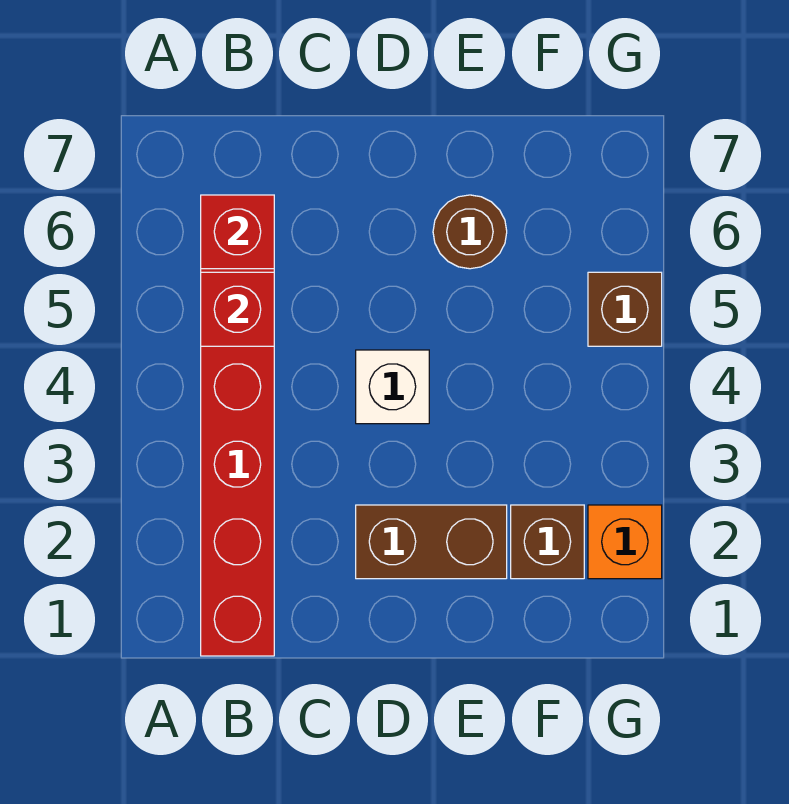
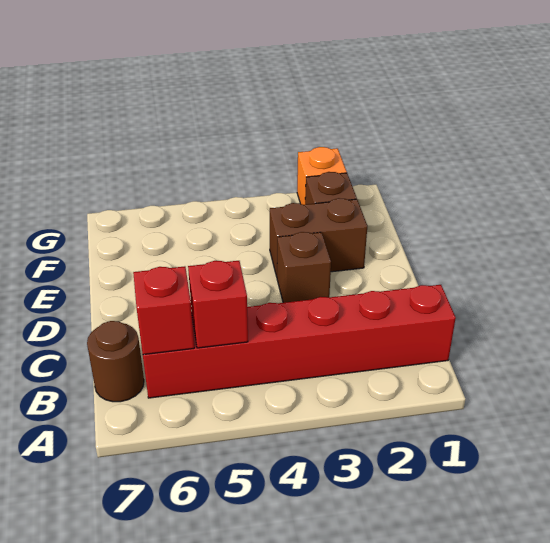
brown brick D2:E2 level 1 -> brown brick E2:E3 level 1
white brick D4 level 1 -> none
brown round brick E6 level 1 -> brown round brick B7 level 1
brown brick G5 level 1 -> brown brick D3 level 1

